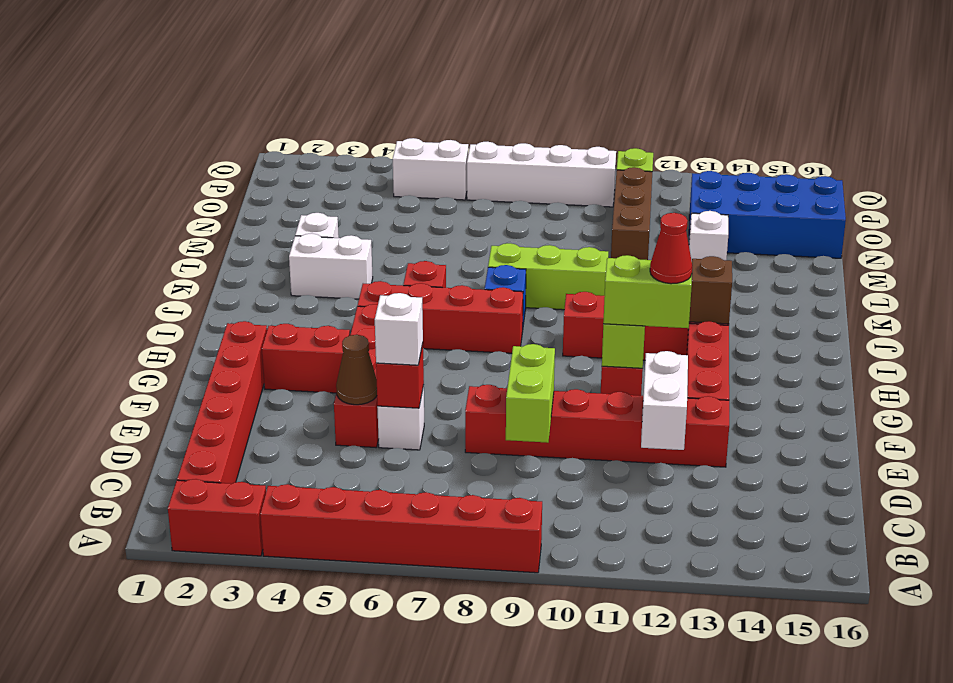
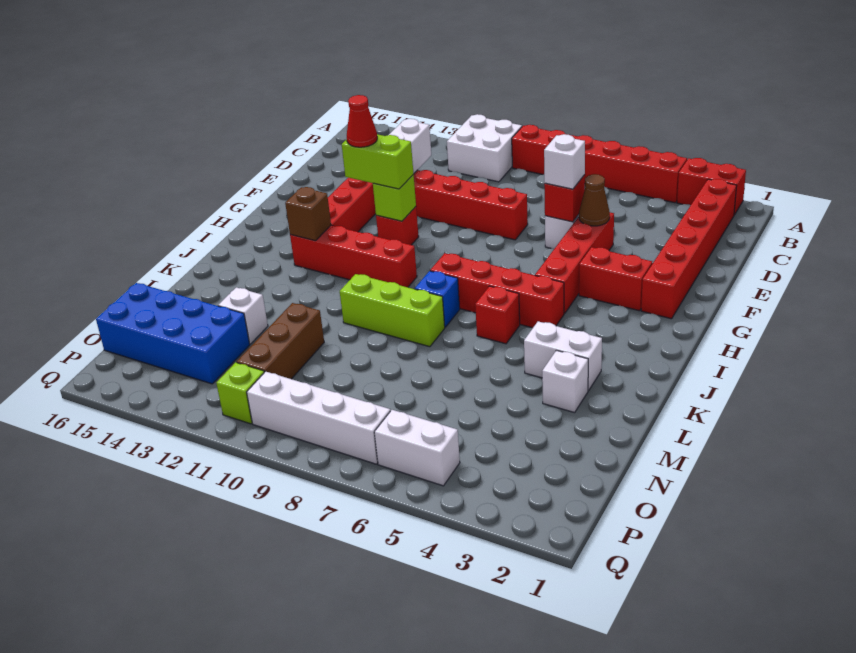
none -> white brick A10:B11 level 1
lime brick D9:E9 level 2 -> none

